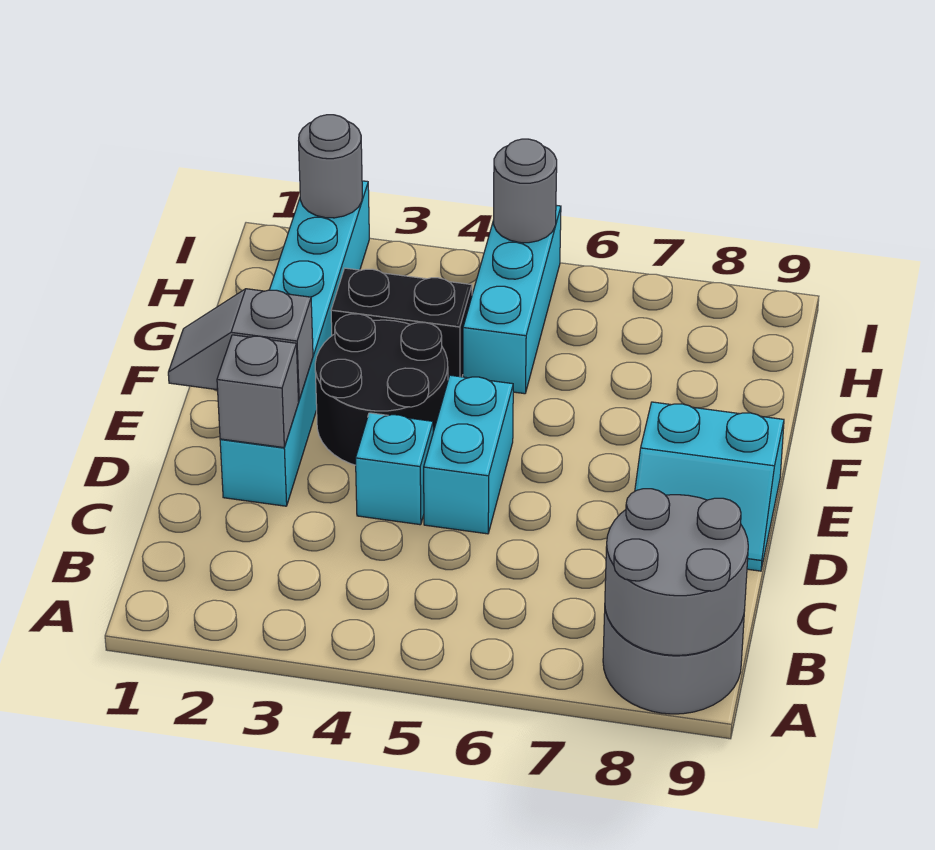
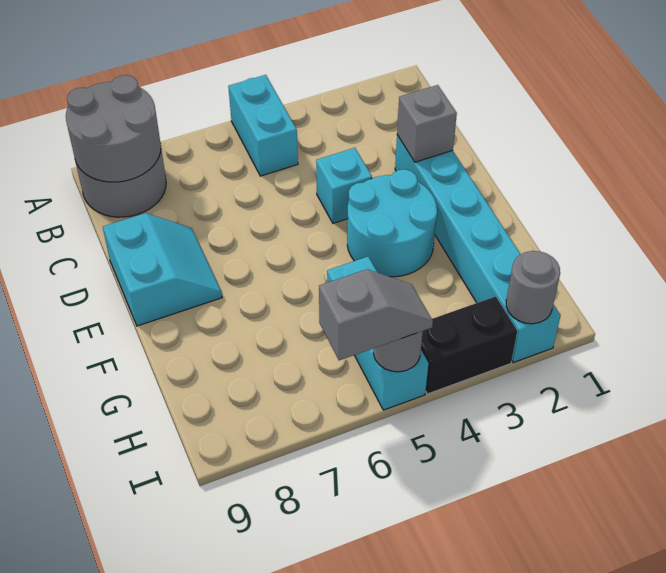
cyan brick D5:E5 level 1 -> cyan brick A5:B5 level 1
cyan slope D8:E9 level 1 top E -> cyan slope D8:E9 level 1 top 9
grey slope E1:E2 level 2 top 2 -> grey slope I5:I6 level 3 top 6
black round brick E3:F4 level 1 -> cyan round brick E3:F4 level 1
black brick G3:G4 level 1 -> black brick I3:I4 level 1

